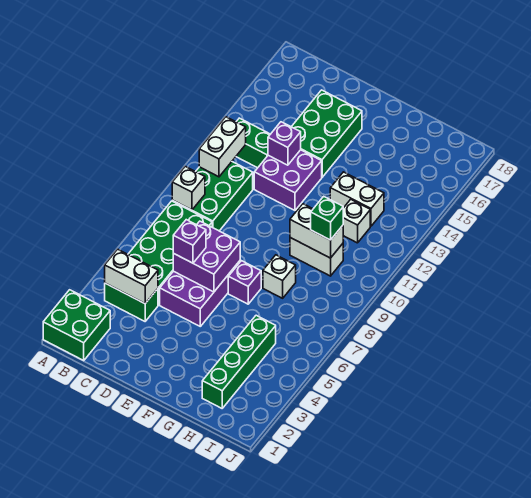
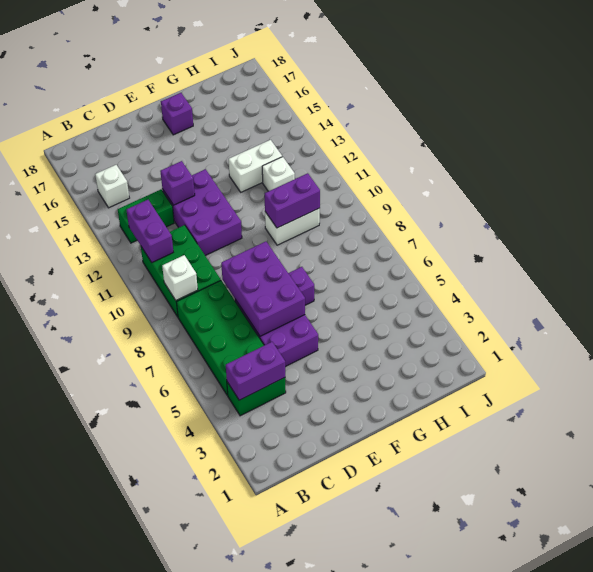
green brick A1:B2 level 1 -> none
white brick B4:C4 level 2 -> purple brick B4:C4 level 2
white brick B11:B12 level 2 -> purple brick B11:B12 level 2
purple brick D6:E7 level 2 -> purple brick D6:E8 level 2
purple brick D6 level 3 -> purple brick F17 level 1
purple brick D12:E13 level 1 -> purple brick D11:E13 level 1
green brick D14:E16 level 1 -> none
white brick G8 level 1 -> white brick B15 level 1
white brick G10:H10 level 2 -> purple brick G10:H10 level 2
green brick H2:H5 level 1 -> none
green brick H10 level 3 -> none

